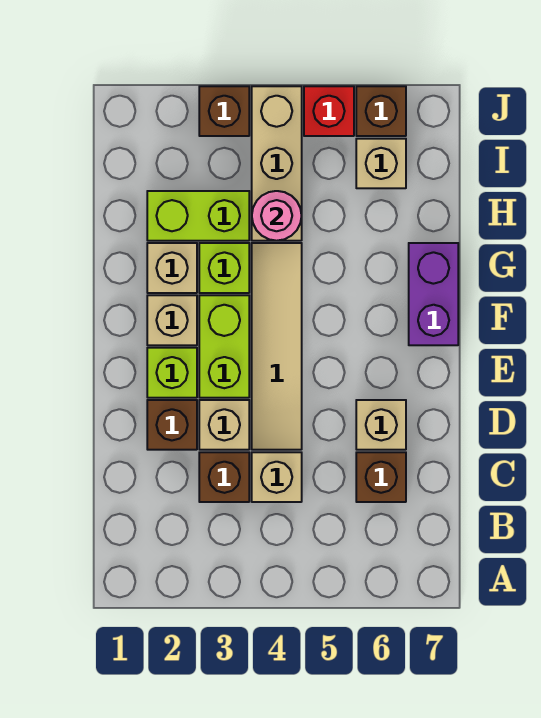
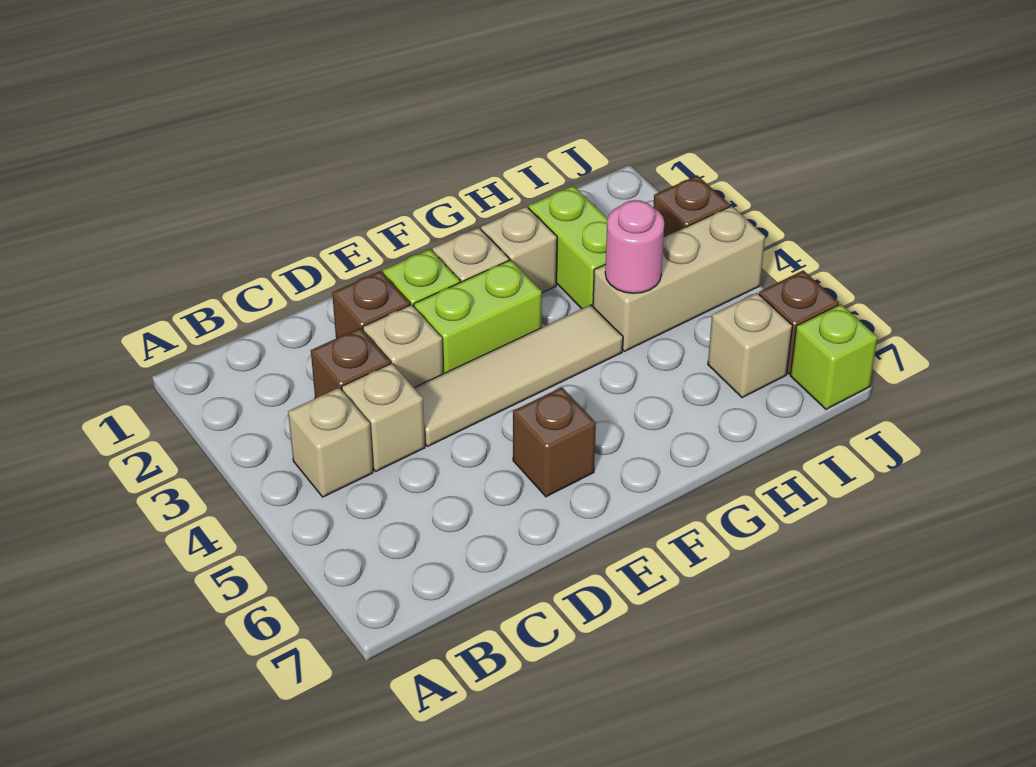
brown brick C6 level 1 -> brown brick E6 level 1
tan brick D6 level 1 -> tan brick B4 level 1
purple brick F7:G7 level 1 -> none
lime brick G3 level 1 -> lime brick J7 level 1
red brick J5 level 1 -> none

